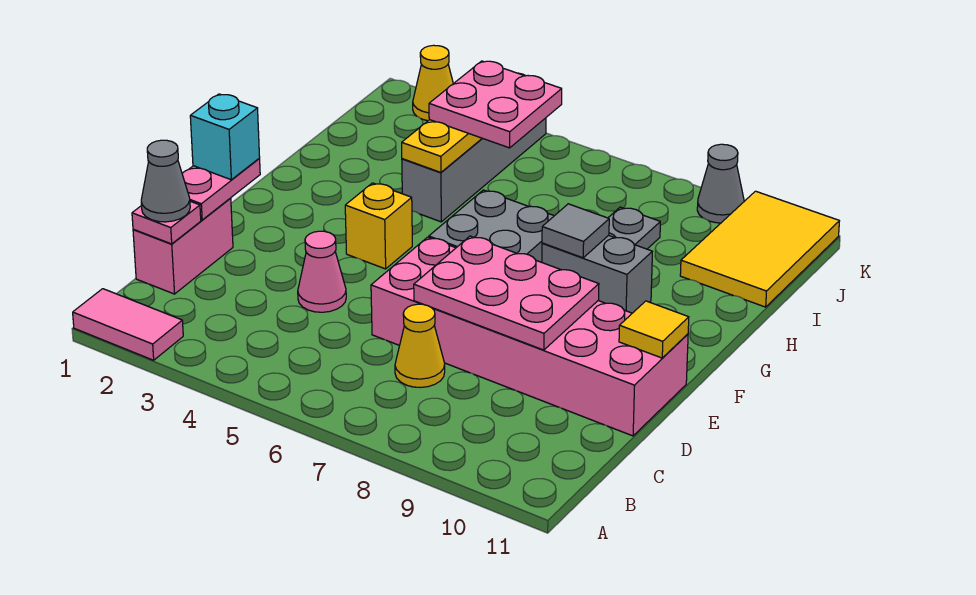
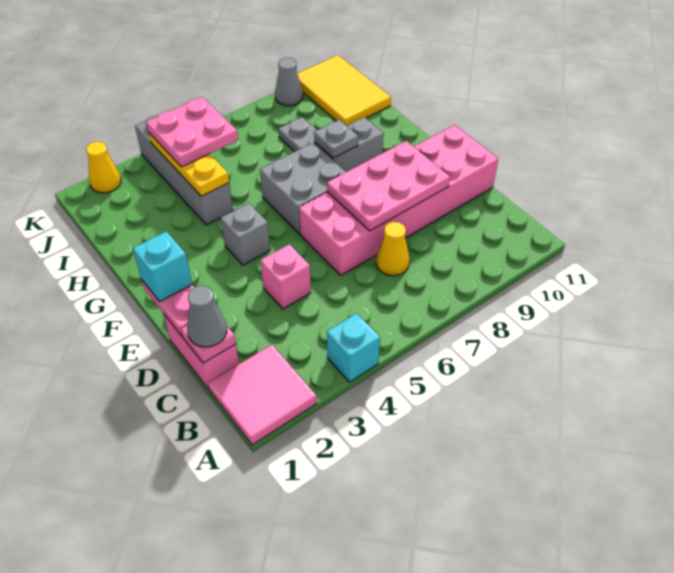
pink tile A1:A2 level 1 -> pink tile A1:B2 level 1
none -> cyan brick A4 level 1
pink cone D4 level 1 -> pink brick D4 level 1
yellow tile E11 level 2 -> none
yellow brick F4 level 1 -> grey brick F4 level 1
grey tile G8 level 2 -> grey plate G8 level 2

